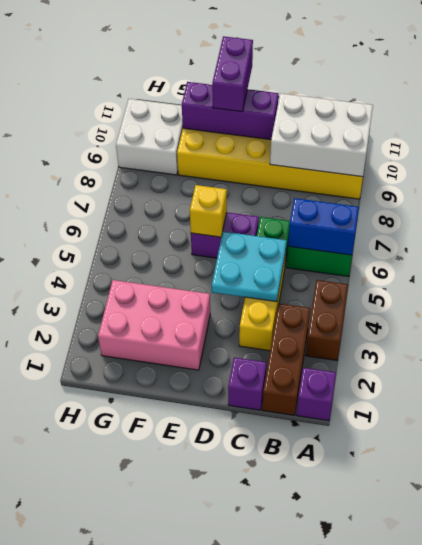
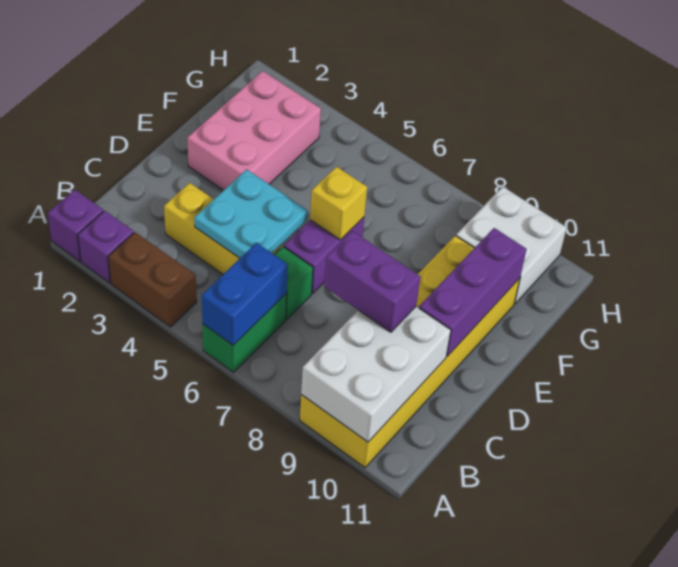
brown brick B1:B3 level 1 -> none
purple brick C1 level 1 -> purple brick A2 level 1
purple brick E10:E11 level 3 -> purple brick C8:C9 level 3

